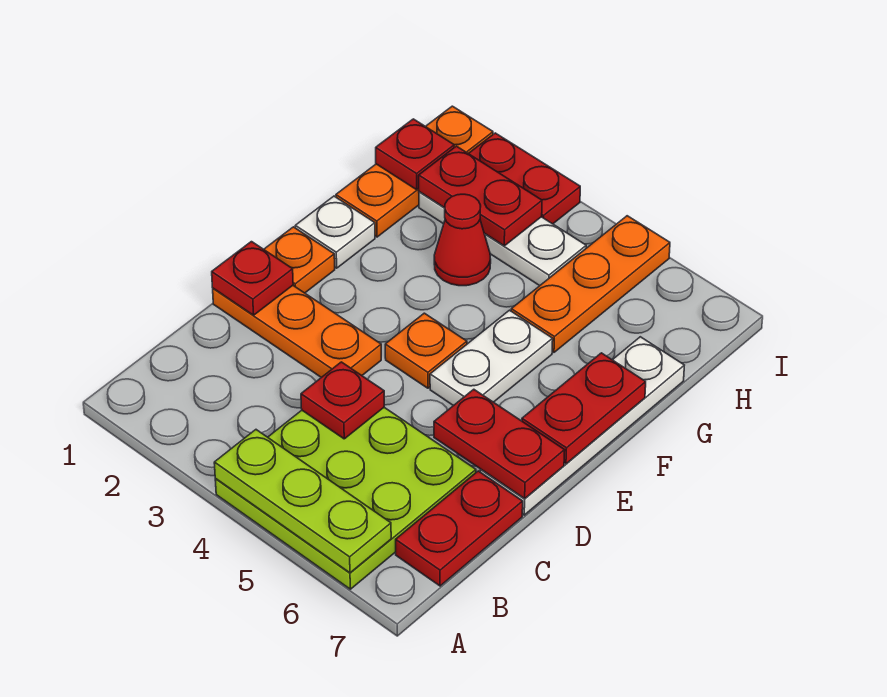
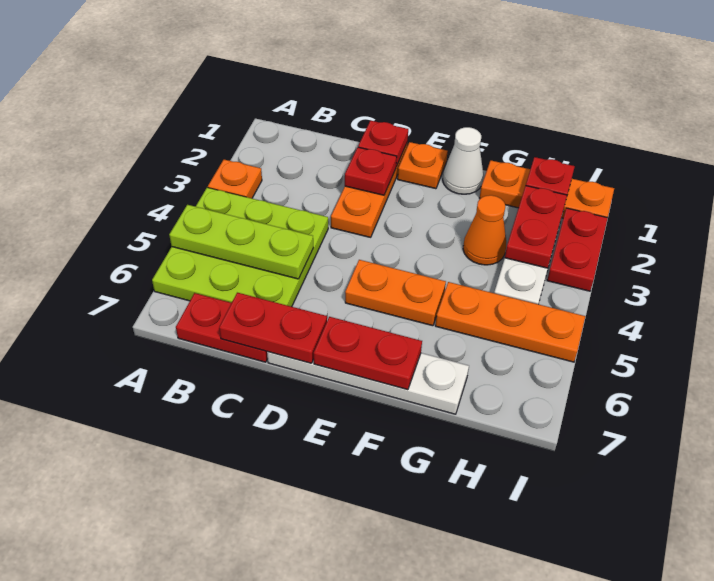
lime plate A4:A6 level 2 -> lime plate A5:C5 level 2
red plate C4 level 2 -> red plate D2 level 2
red plate D6:D7 level 2 -> red plate C7:D7 level 2
orange plate E4 level 1 -> orange plate A3 level 1
white plate E5:F5 level 1 -> orange plate E5:F5 level 1
white plate F1 level 1 -> white cone F1 level 1
red cone G3 level 1 -> orange cone G3 level 1

